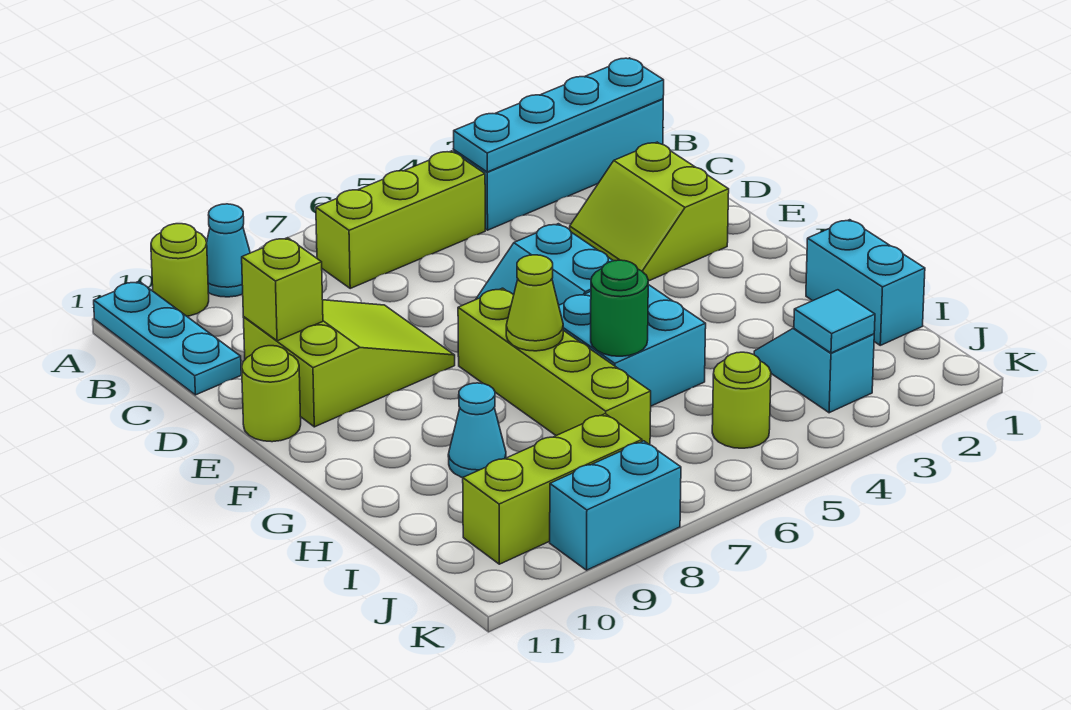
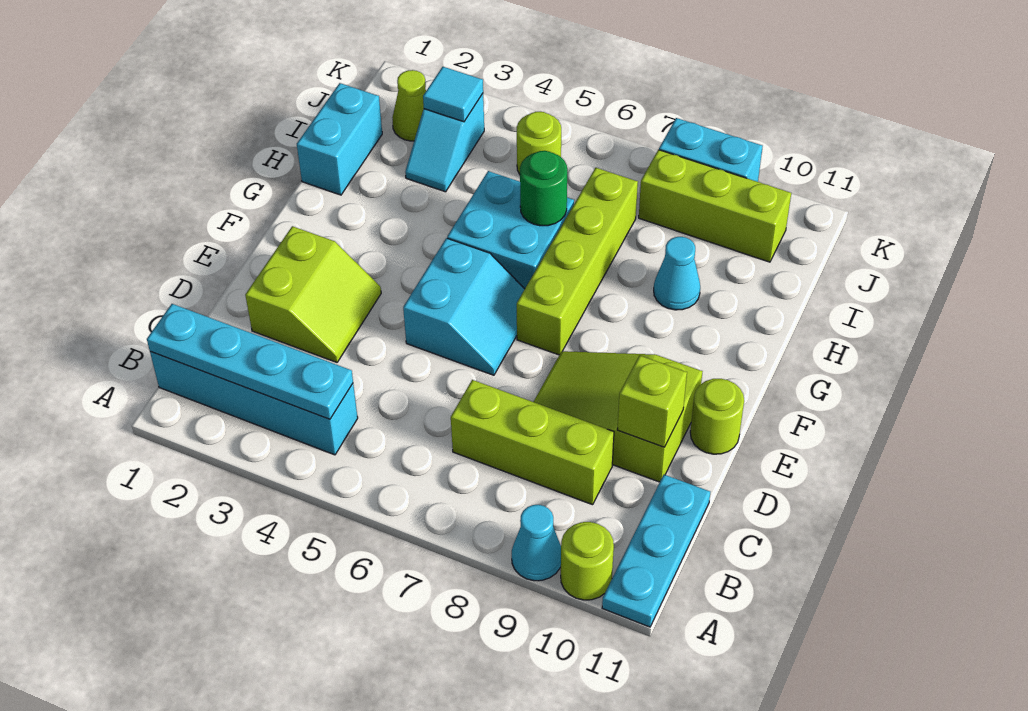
lime brick B5:B7 level 1 -> lime brick C7:C9 level 1
lime cone G7 level 2 -> lime cone J2 level 1

